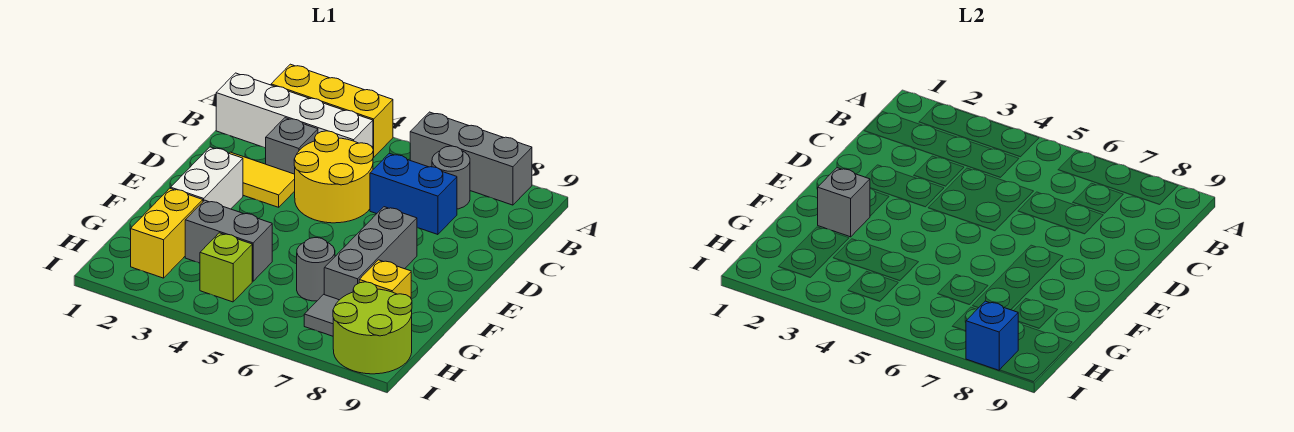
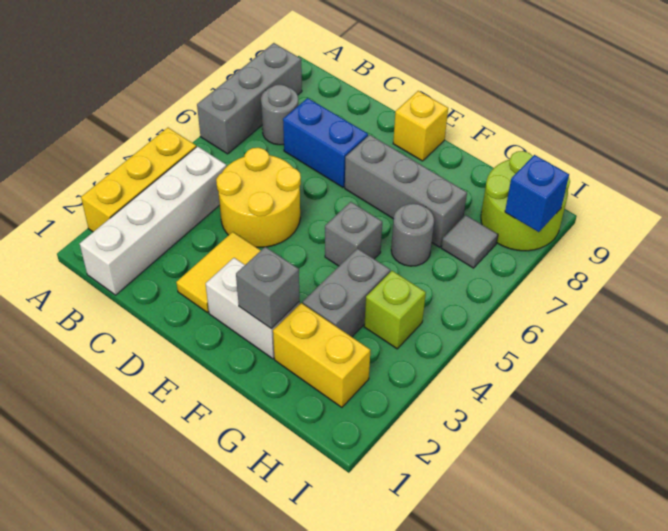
grey brick C3 level 1 -> grey brick F5 level 1
blue brick C6:C7 level 1 -> blue brick C7:D7 level 1
yellow brick G8 level 1 -> yellow brick E9 level 1

